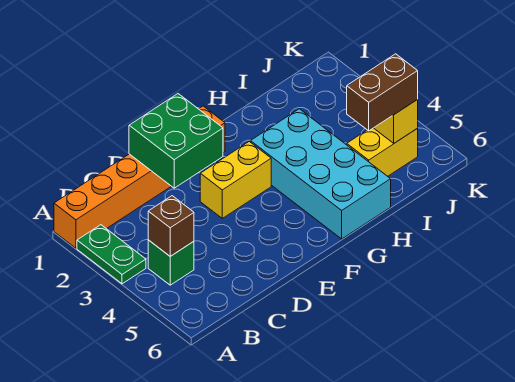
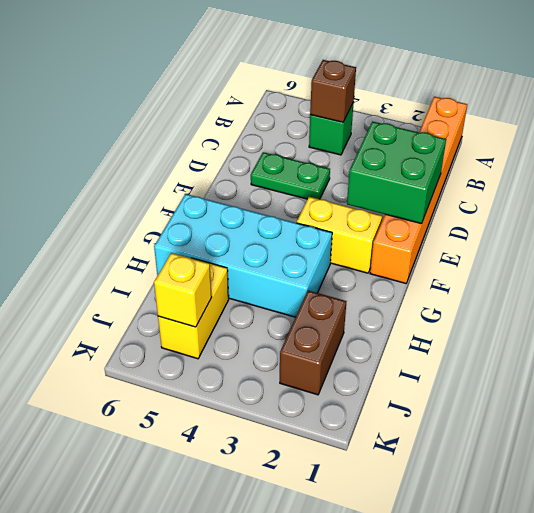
green plate A2:A3 level 1 -> green plate D4:D5 level 1
yellow brick E3:F3 level 1 -> yellow brick F2:F3 level 1
brown brick I5:J5 level 3 -> brown brick I2:J2 level 1

